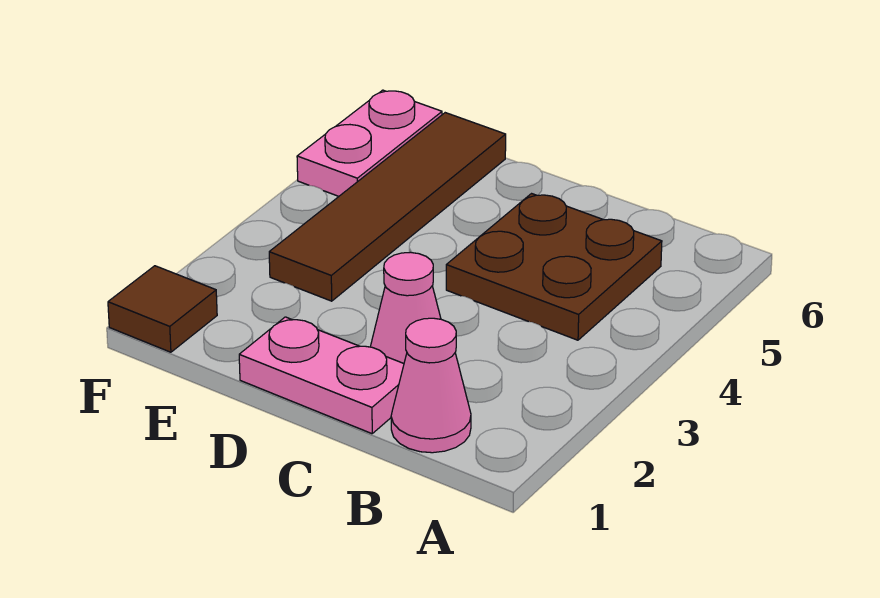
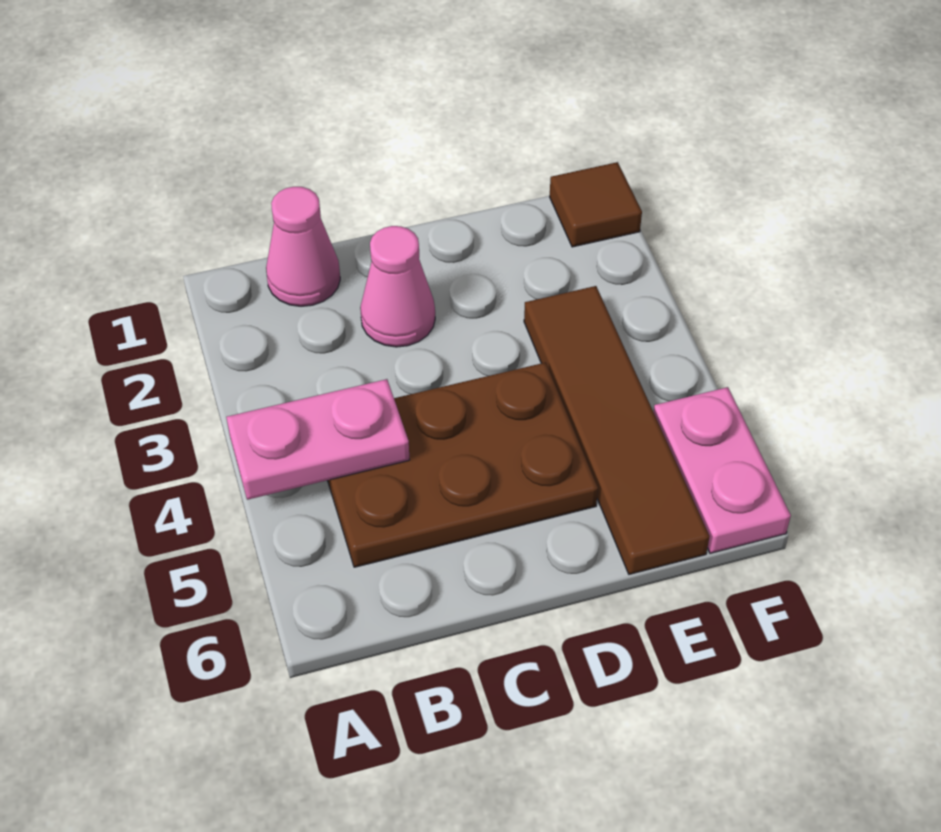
brown plate B4:C5 level 1 -> brown plate B4:D5 level 1
pink plate C1:D1 level 1 -> pink plate A4:B4 level 2

